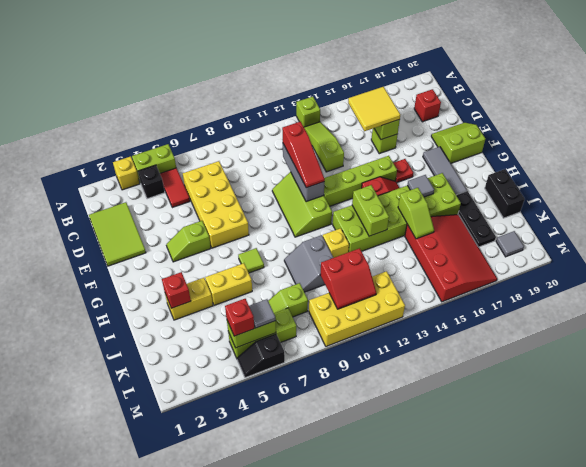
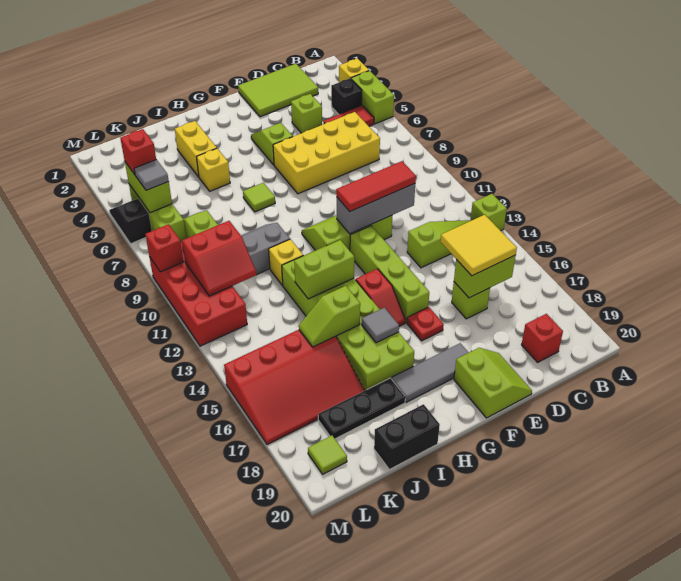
none -> lime brick D4 level 1
red slope D11:F11 level 3 top D -> red tile D11:F11 level 3
red brick I3 level 2 -> red brick M9 level 2
yellow brick I5:I6 level 1 -> yellow brick I5 level 1
red slope K10:L11 level 2 top K -> red slope K10:L11 level 2 top 10
yellow brick L9:M12 level 1 -> red brick L9:M12 level 1
grey tile L19 level 1 -> lime tile L19 level 1

